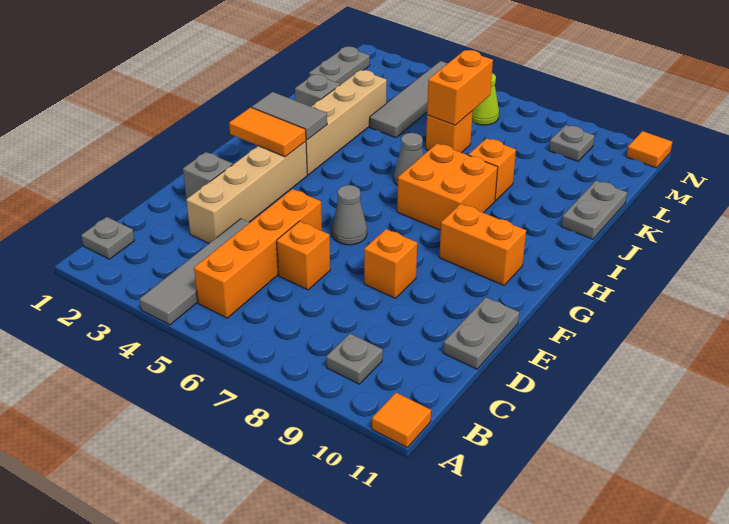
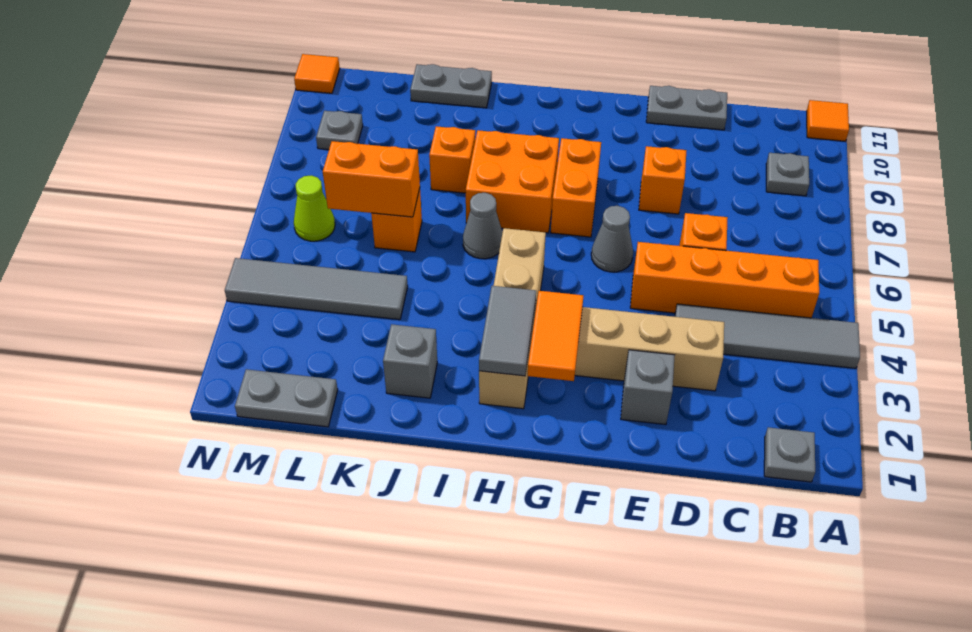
orange brick G9:G10 level 1 -> orange brick G7:G8 level 1
tan brick H3:K3 level 1 -> tan brick H2:H5 level 1

